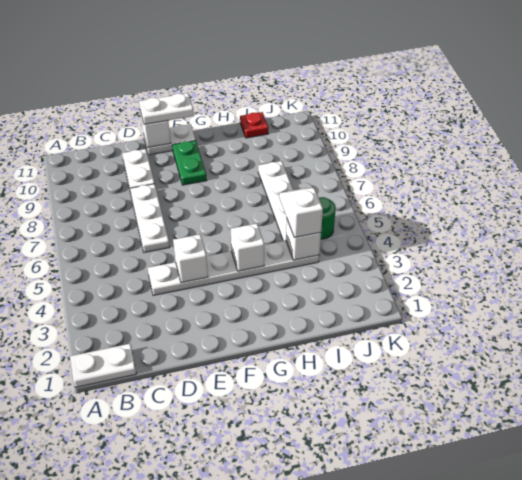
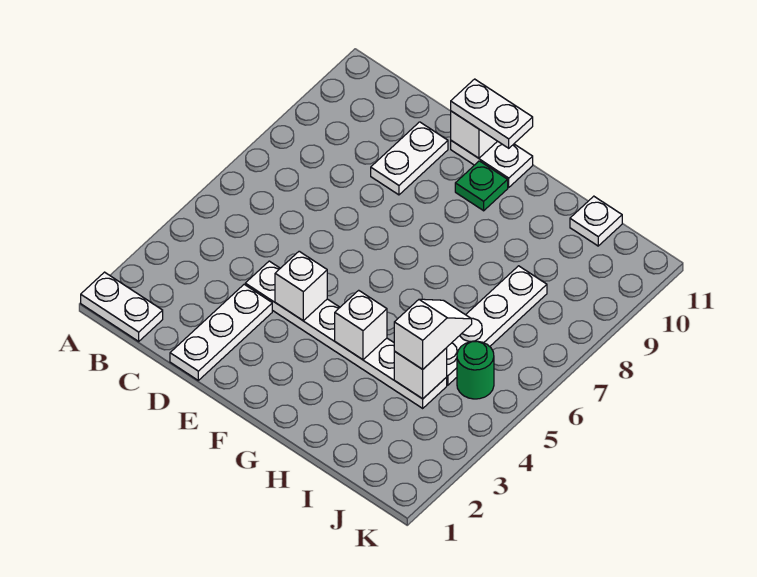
white plate D6:D8 level 1 -> white plate D1:D3 level 1
green plate F9:F10 level 1 -> green plate F10 level 1
red plate I11 level 1 -> white plate I11 level 1

